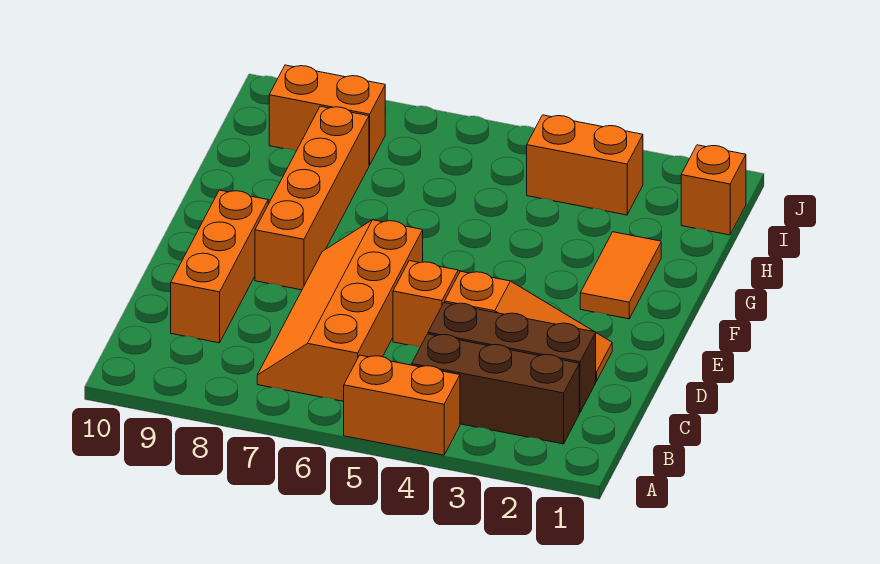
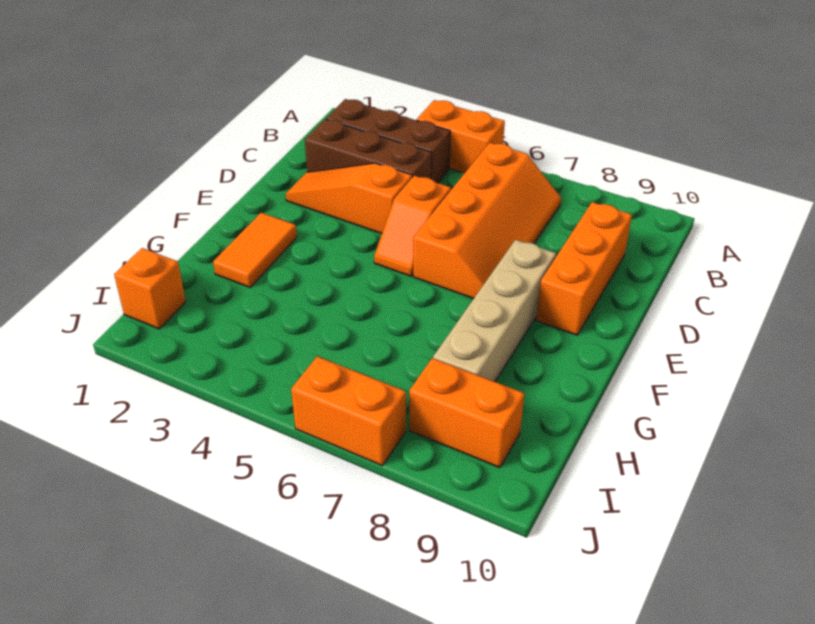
orange brick E8:H8 level 1 -> tan brick E8:H8 level 1
orange brick I3:I4 level 1 -> orange brick J6:J7 level 1

